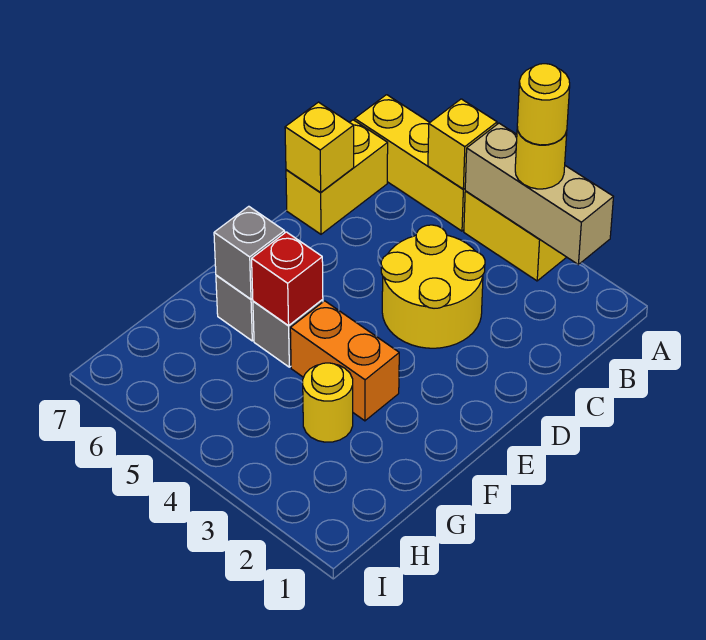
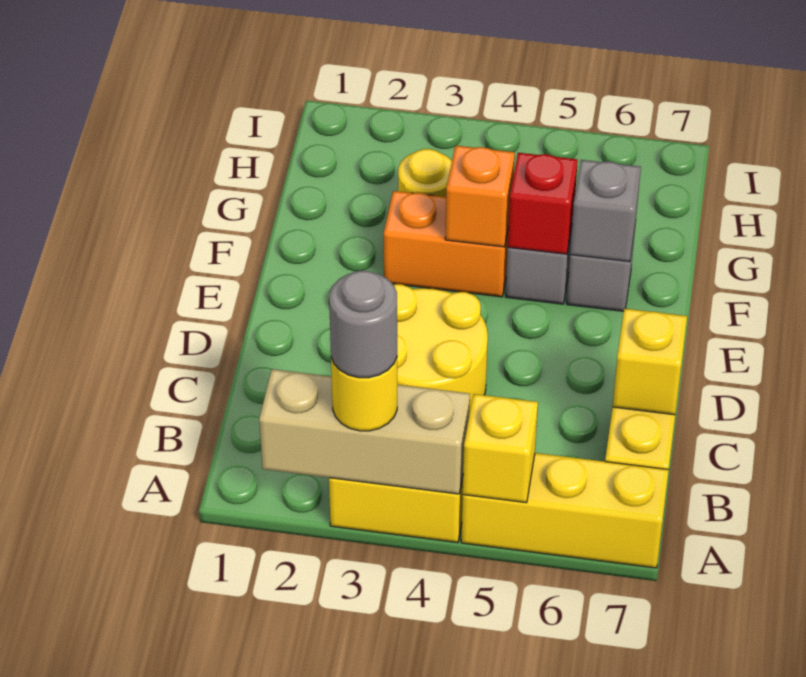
yellow round brick A3 level 4 -> grey round brick A3 level 4
none -> orange brick F4 level 2

